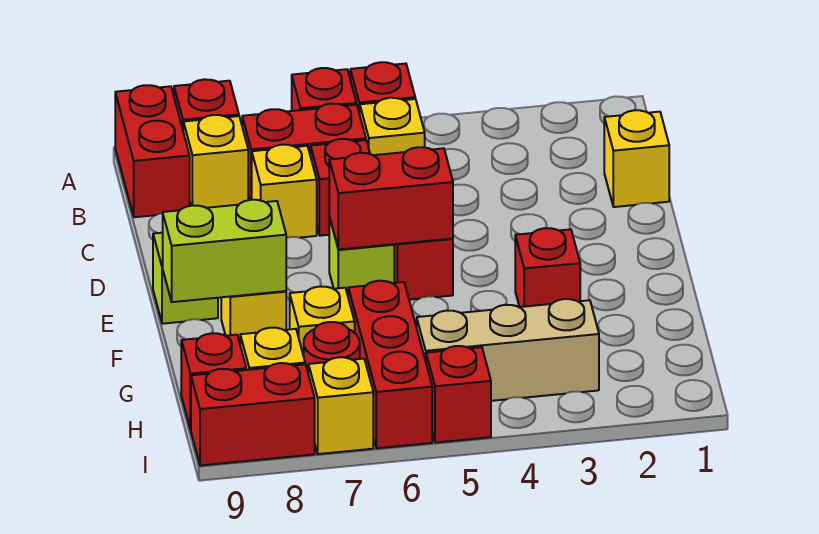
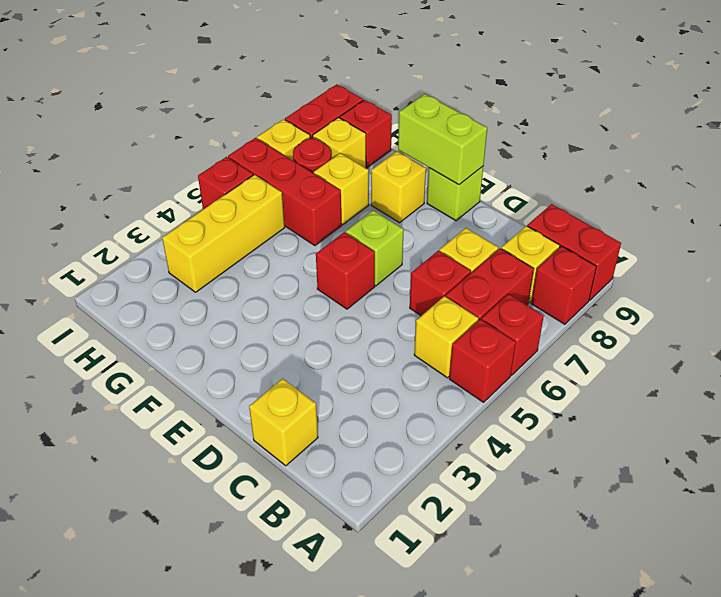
red brick E5:E6 level 2 -> none
red brick F3 level 1 -> none
lime brick F8:F9 level 2 -> lime brick E9:F9 level 2
tan brick H3:H5 level 1 -> yellow brick H3:H5 level 1

